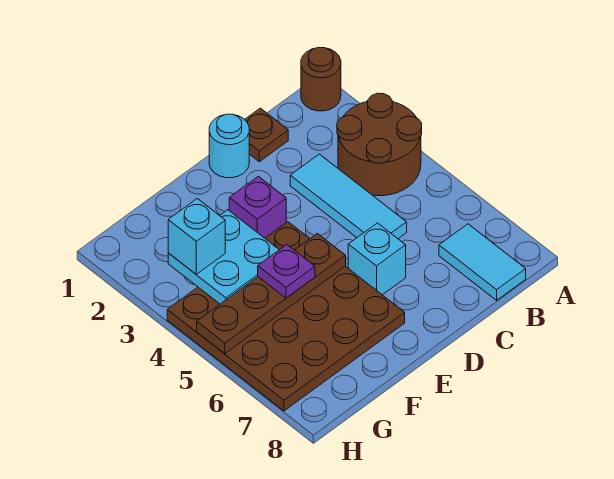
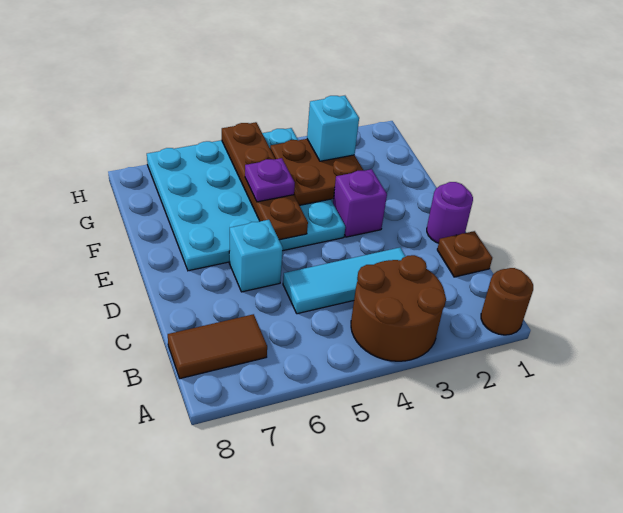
cyan tile B7:B8 level 1 -> brown tile B7:B8 level 1
cyan round brick D1 level 1 -> purple round brick D1 level 1
brown plate E4:H7 level 1 -> cyan plate E4:H7 level 1
cyan plate F3:G4 level 2 -> brown plate F3:G4 level 2

